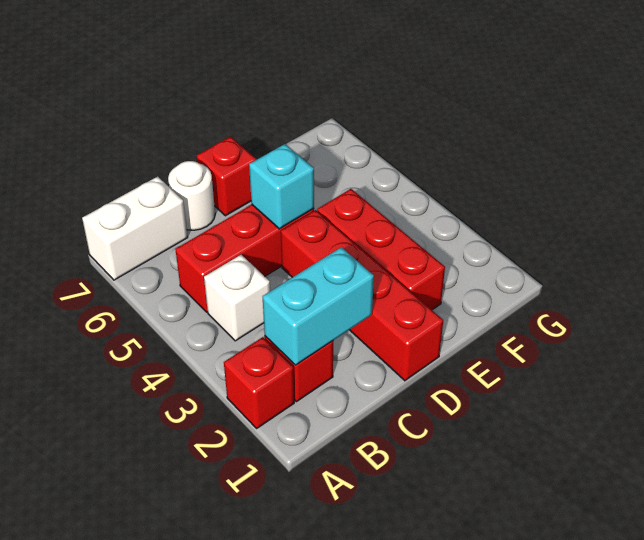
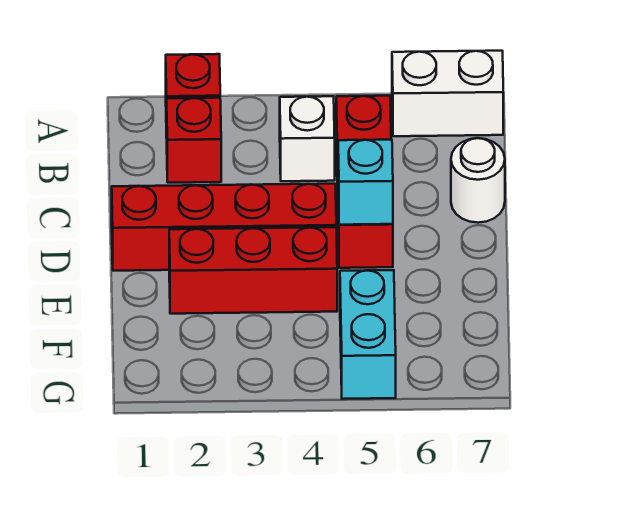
white brick A7:B7 level 1 -> white brick A6:A7 level 1
cyan brick B2:C2 level 2 -> cyan brick F5:G5 level 1
red brick D7 level 1 -> none

